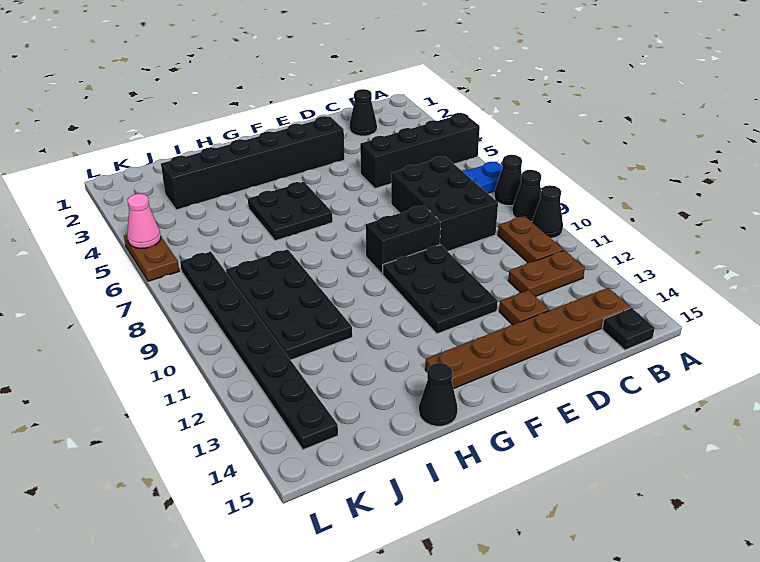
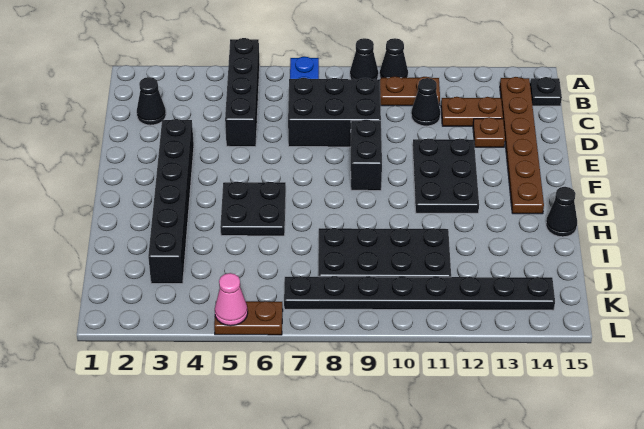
black cone A8 level 1 -> black cone C11 level 1
brown plate B12:C12 level 1 -> brown plate C12:C13 level 1
black plate E10:F12 level 1 -> black plate E11:G12 level 1

